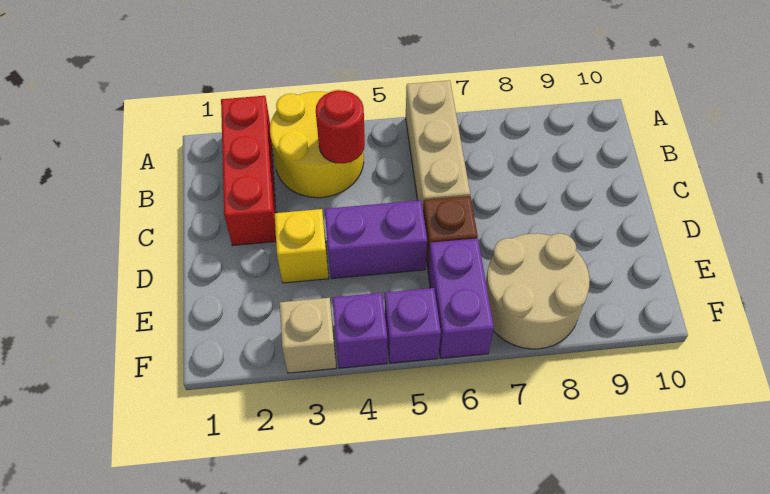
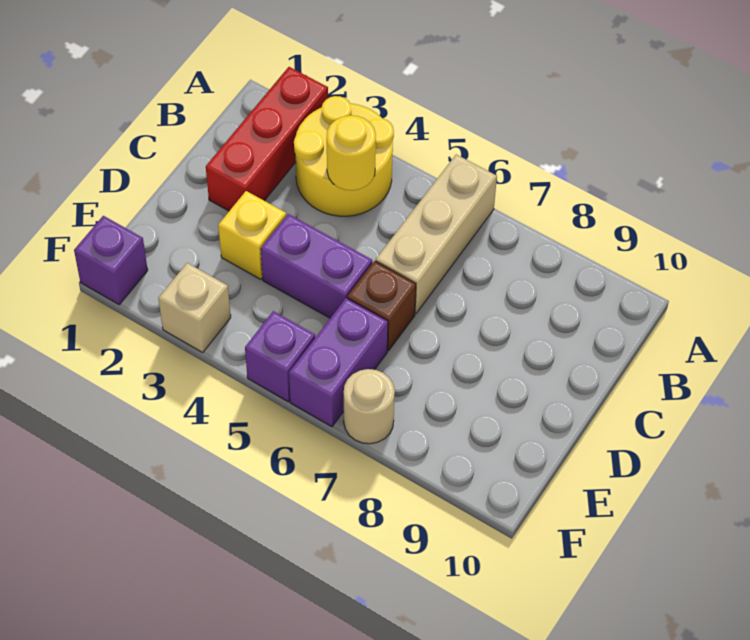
red round brick B4 level 2 -> yellow round brick B4 level 2
tan round brick E7:F8 level 1 -> tan round brick F7 level 1
purple brick F4 level 1 -> purple brick F1 level 1

